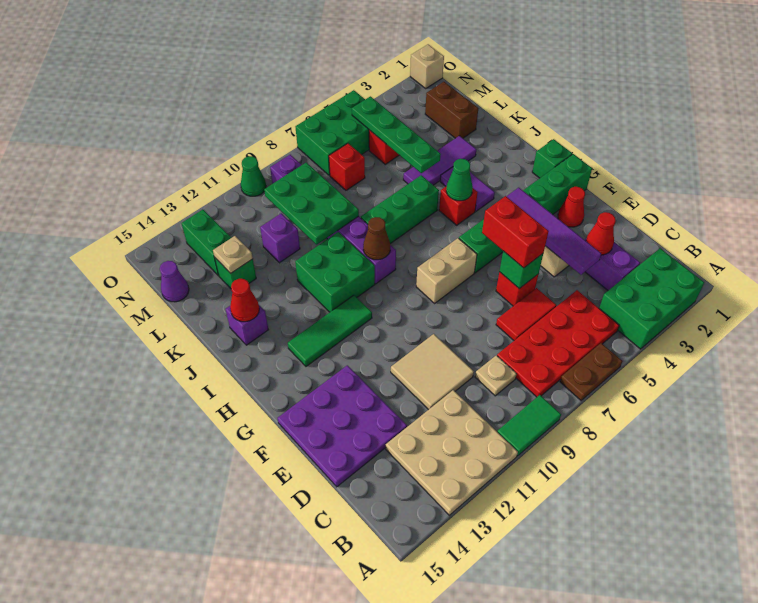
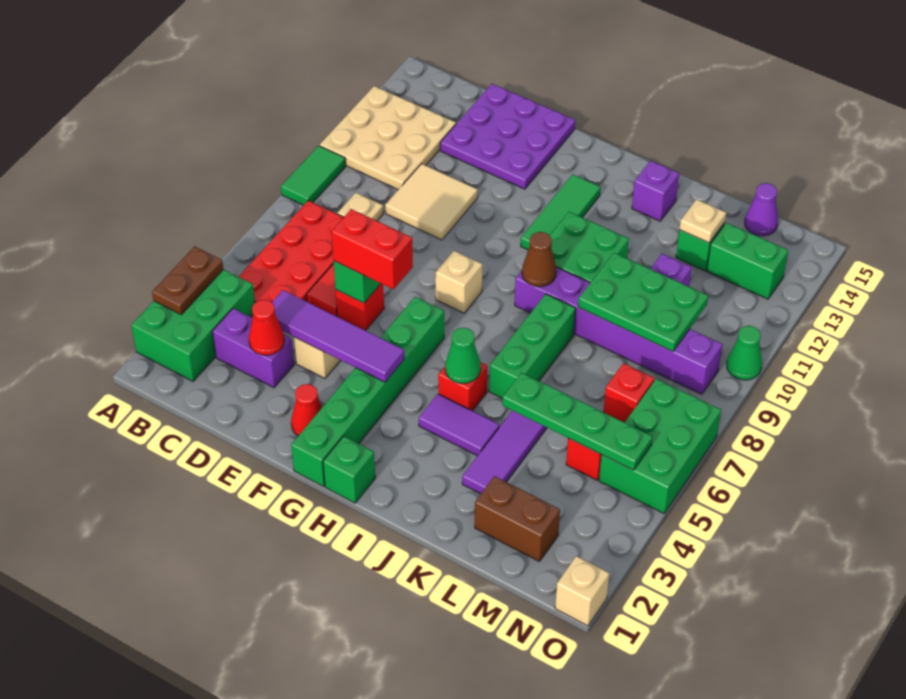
brown plate A6:A7 level 1 -> brown plate A3:A4 level 2
tan brick G7:G8 level 1 -> tan brick G8 level 1
red cone J14 level 2 -> none

